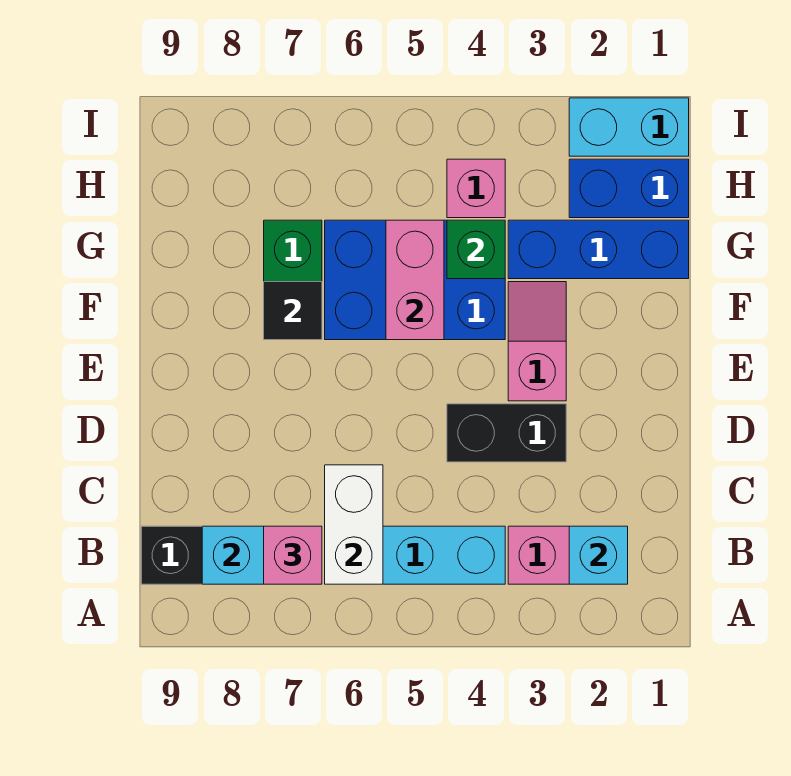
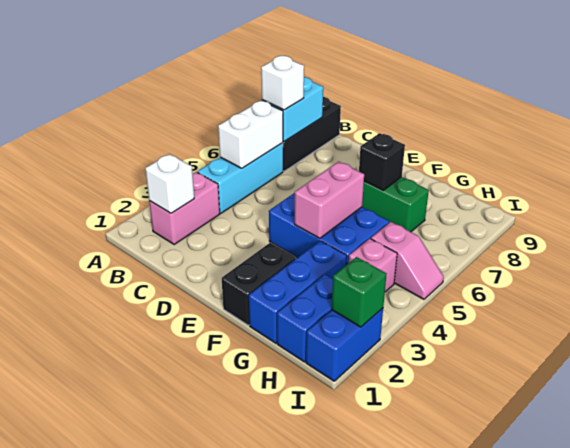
cyan brick B2 level 2 -> white brick B2 level 2
white brick B6:C6 level 2 -> white brick B5:B6 level 2
pink brick B7 level 3 -> white brick B7 level 3
black brick D3:D4 level 1 -> black brick F1:F2 level 1
pink slope E3:F3 level 1 top E -> pink slope H5:I5 level 1 top H
blue brick F4:G6 level 1 -> blue brick E4:G5 level 1
pink brick F5:G5 level 2 -> pink brick F4:F5 level 2
black tile F7 level 2 -> black brick F7 level 2
green brick G4 level 2 -> green brick I2 level 2
cyan brick I1:I2 level 1 -> blue brick I1:I2 level 1

